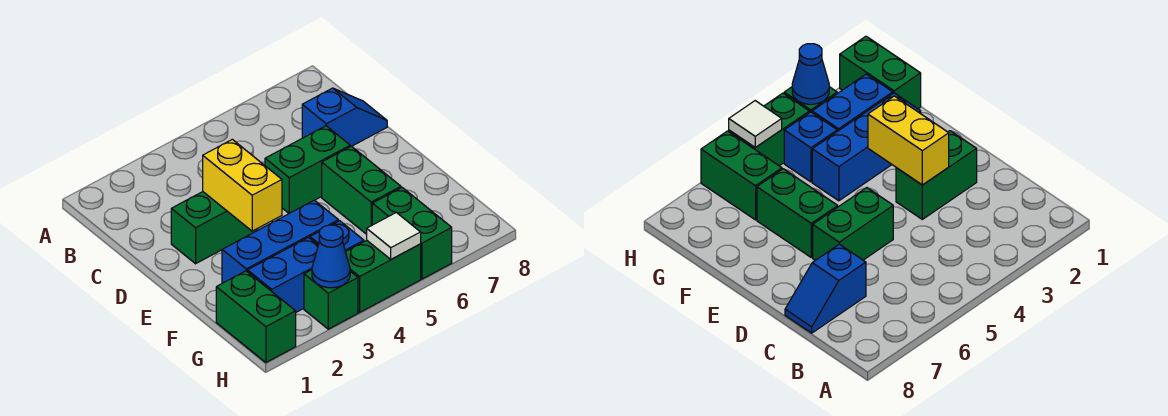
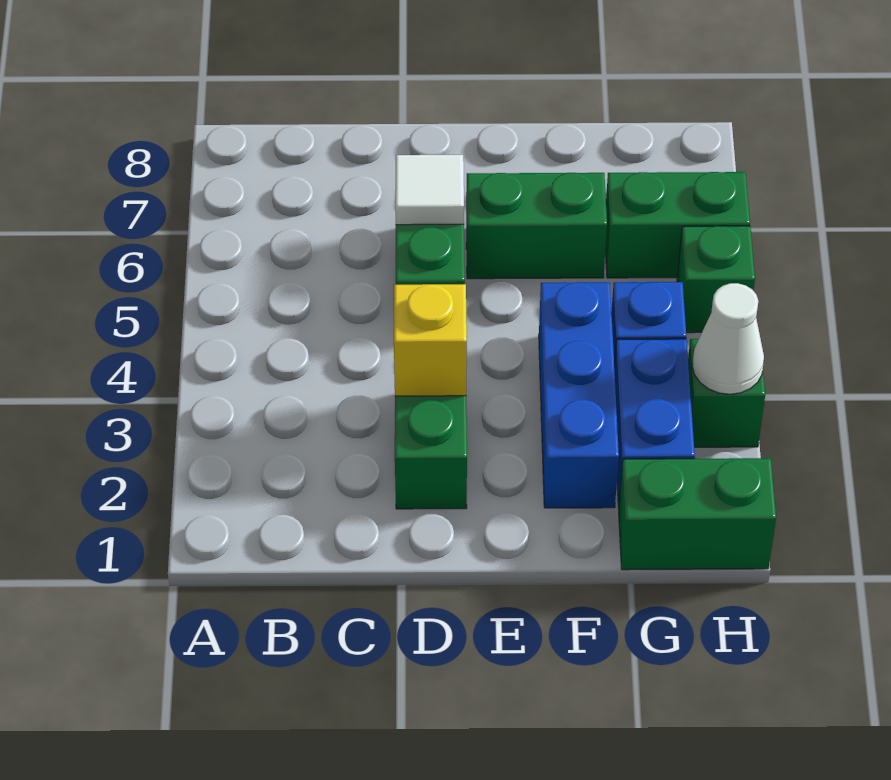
blue slope C7:C8 level 1 top 7 -> none
yellow brick D3:E3 level 2 -> yellow brick D3 level 2
blue cone H3 level 2 -> white cone H3 level 2
green brick H4:H5 level 1 -> green brick H5 level 1
white tile H5 level 2 -> white tile D6 level 2

